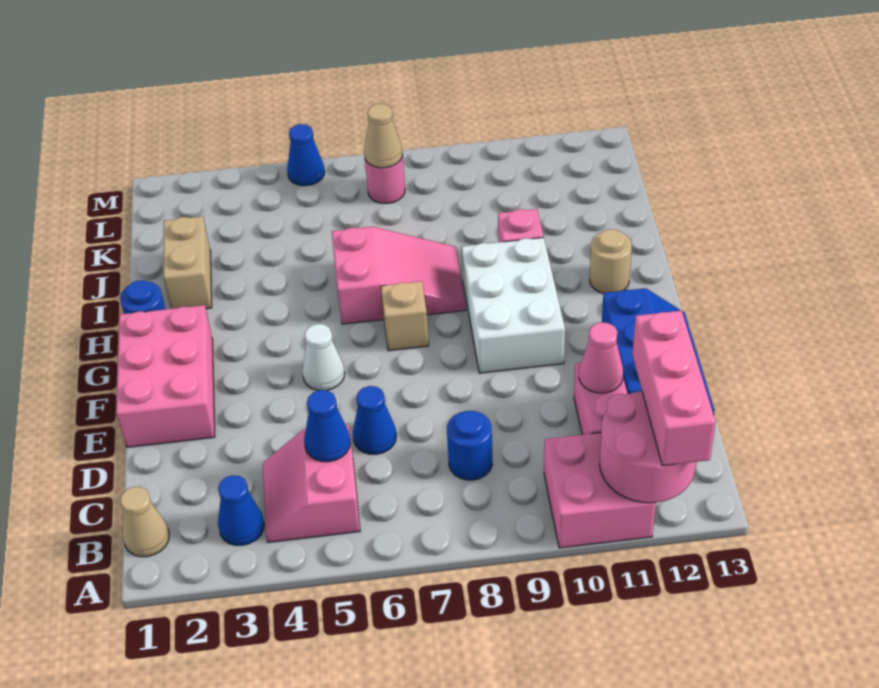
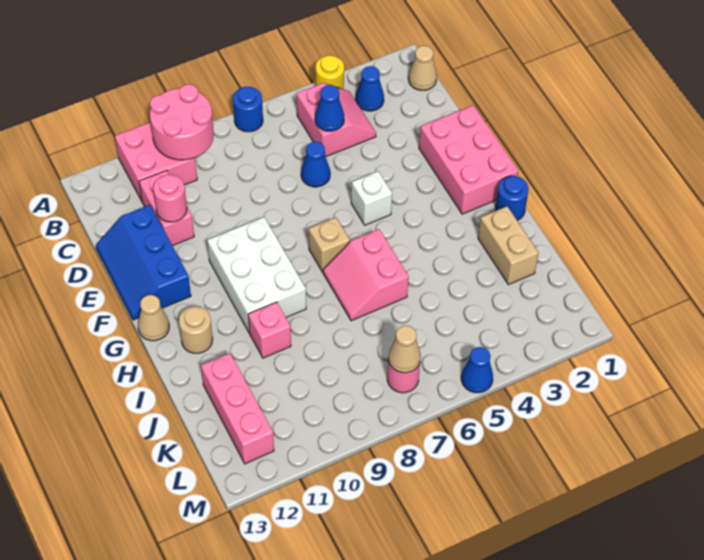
none -> yellow round brick A4 level 1
pink round brick A11:B12 level 2 -> pink round brick A9:B10 level 2
pink brick A12:C12 level 3 -> pink brick J12:L12 level 1
blue round brick C8 level 1 -> blue round brick A7 level 1
pink cone D11 level 2 -> pink round brick D11 level 2
white cone F5 level 1 -> white brick F5 level 1
none -> tan cone G13 level 1
pink slope H6:I8 level 1 top 6 -> pink slope H6:I7 level 1 top 6

